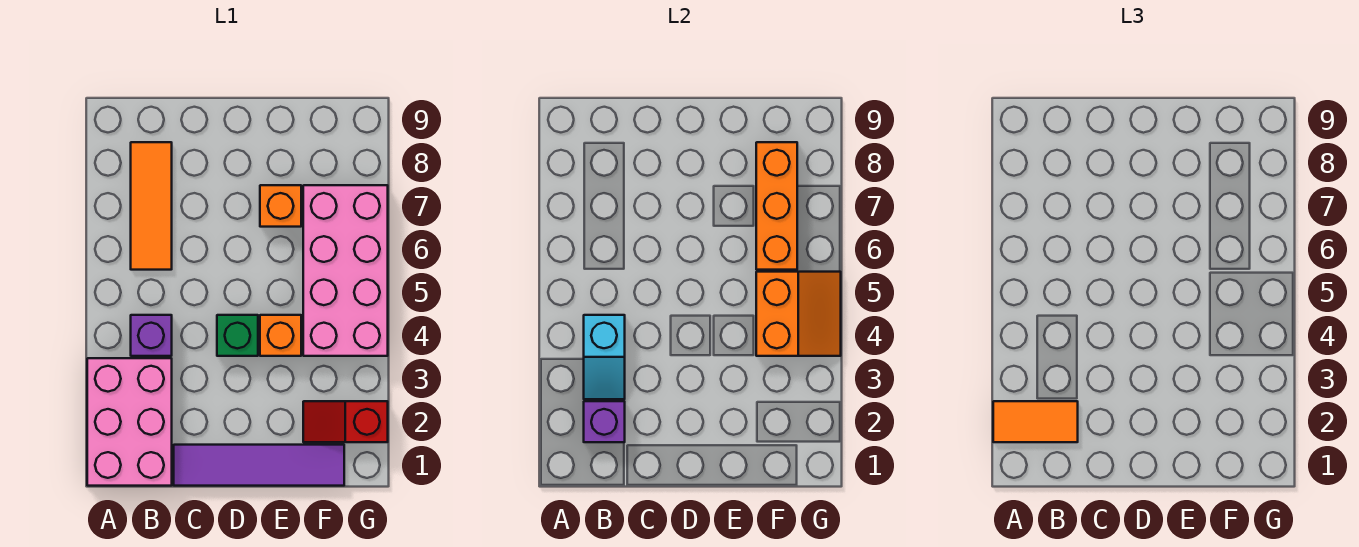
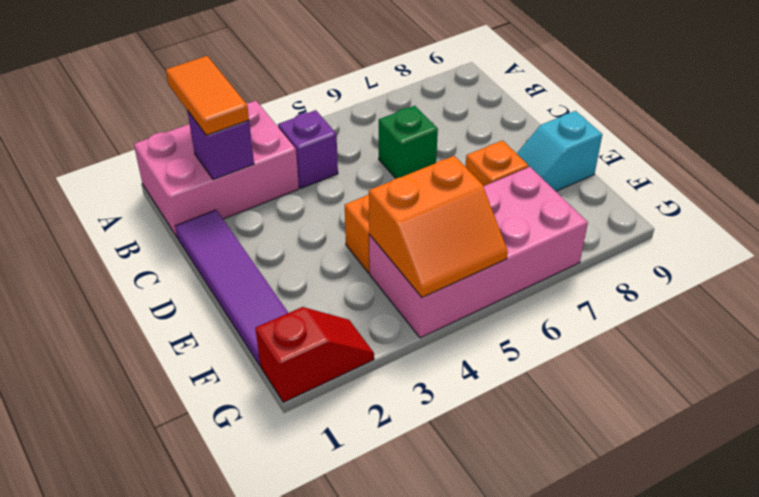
cyan slope B3:B4 level 2 top 4 -> cyan slope E8:E9 level 1 top 9
orange tile B6:B8 level 1 -> none
green brick D4 level 1 -> green brick C6 level 1
red slope F2:G2 level 1 top G -> red slope G1:G2 level 1 top 1
orange brick F6:F8 level 2 -> none

